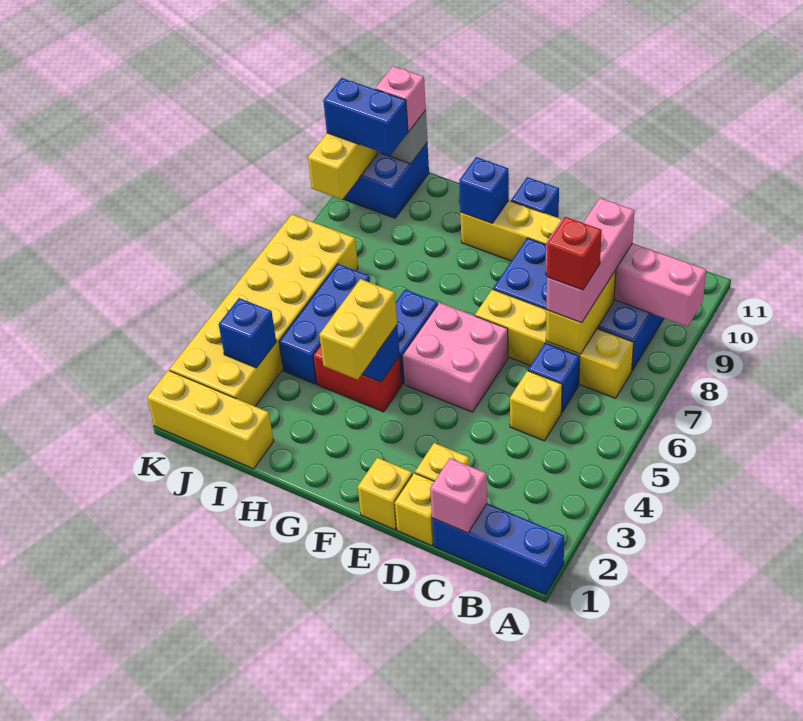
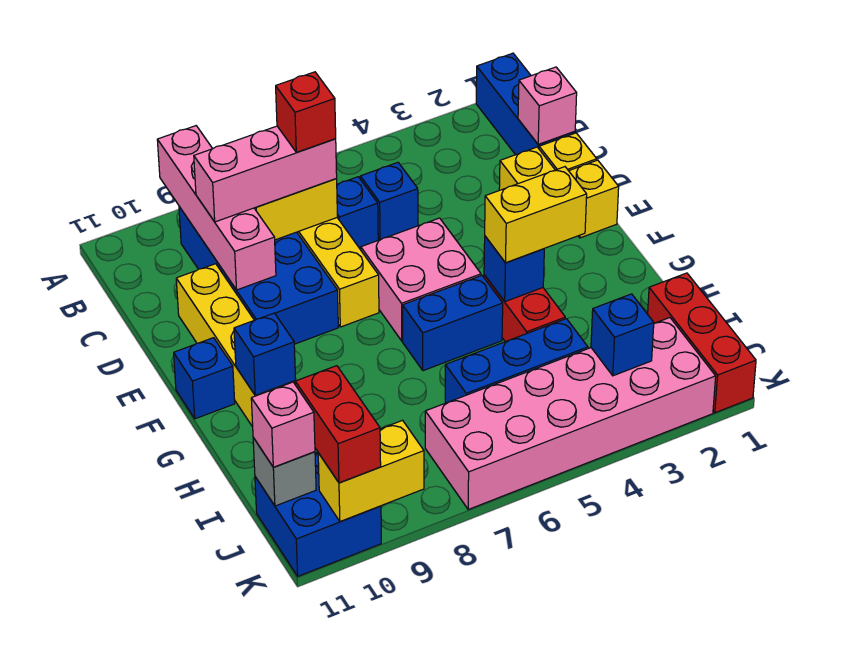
yellow brick C5 level 1 -> blue brick C5 level 1
yellow brick I1:K1 level 1 -> red brick I1:K1 level 1
yellow brick J2:K7 level 1 -> pink brick J2:K7 level 1
blue brick J10:K10 level 3 -> red brick J10:K10 level 3

